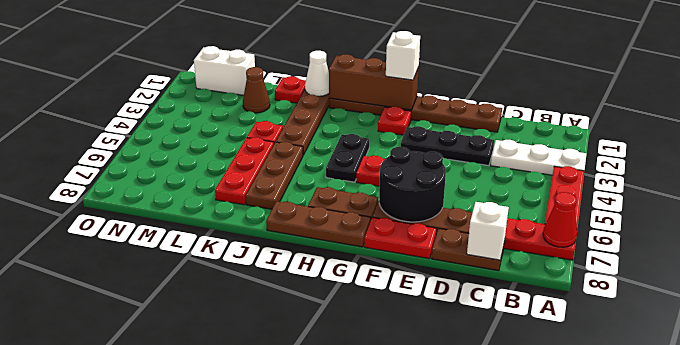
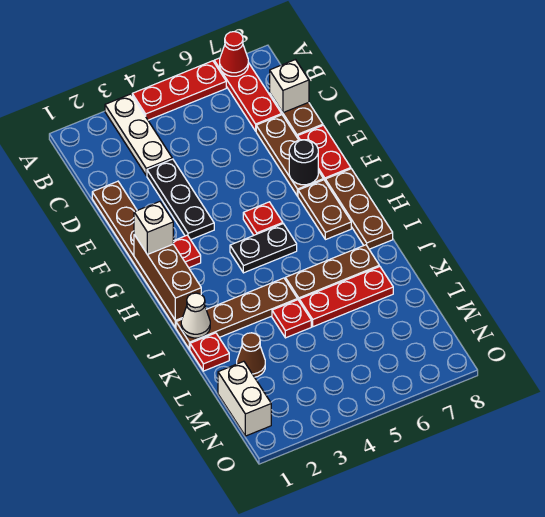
black round brick E6:F7 level 2 -> black round brick F7 level 2

